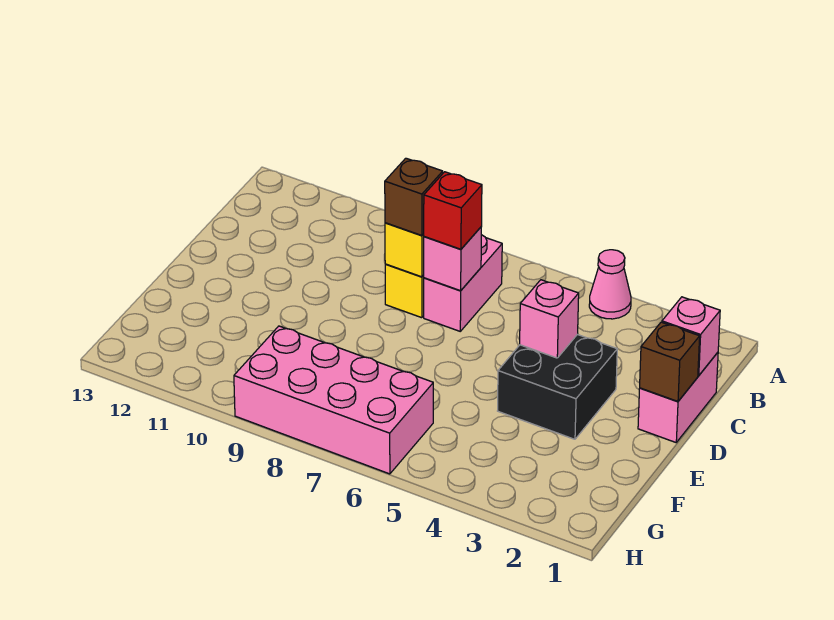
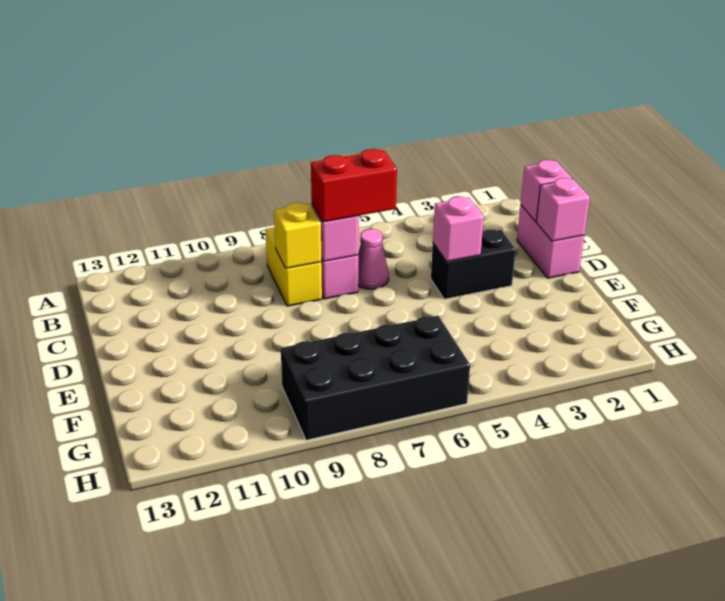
pink cone A4 level 1 -> pink cone C6 level 1
red brick C7 level 3 -> red brick C6:C7 level 3
brown brick C8 level 3 -> none
brown brick D1 level 2 -> pink brick D1 level 2
black brick D3:E4 level 1 -> black brick D3:D4 level 1
pink brick G6:H9 level 1 -> black brick G6:H9 level 1

